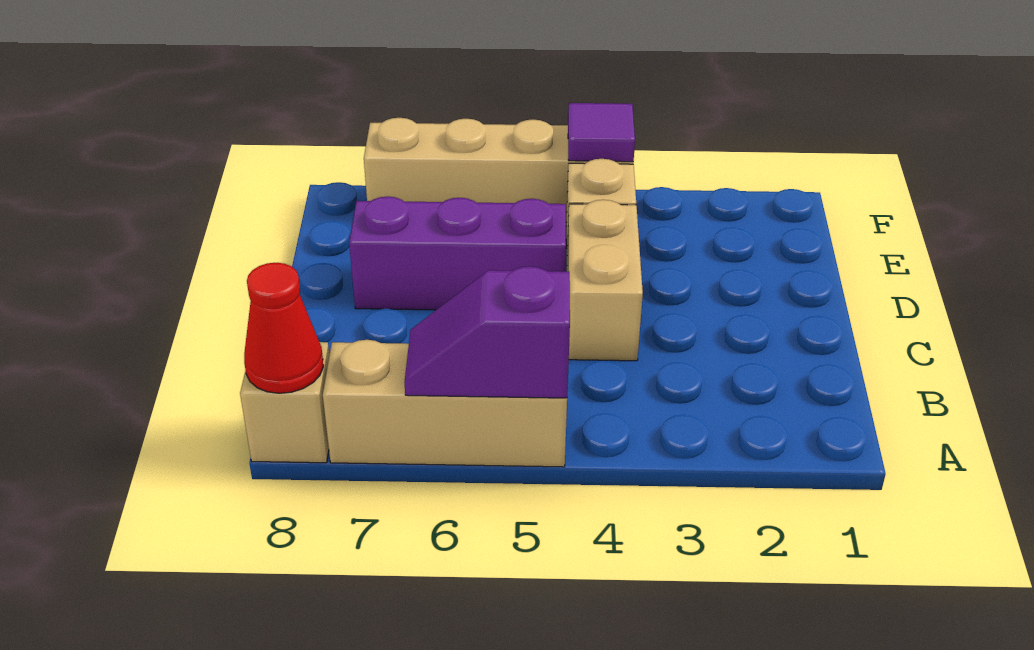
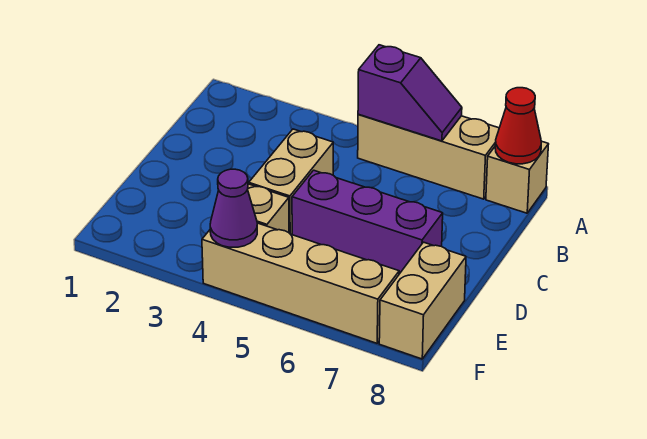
none -> tan brick E8:F8 level 1
purple tile F4 level 2 -> purple cone F4 level 2

